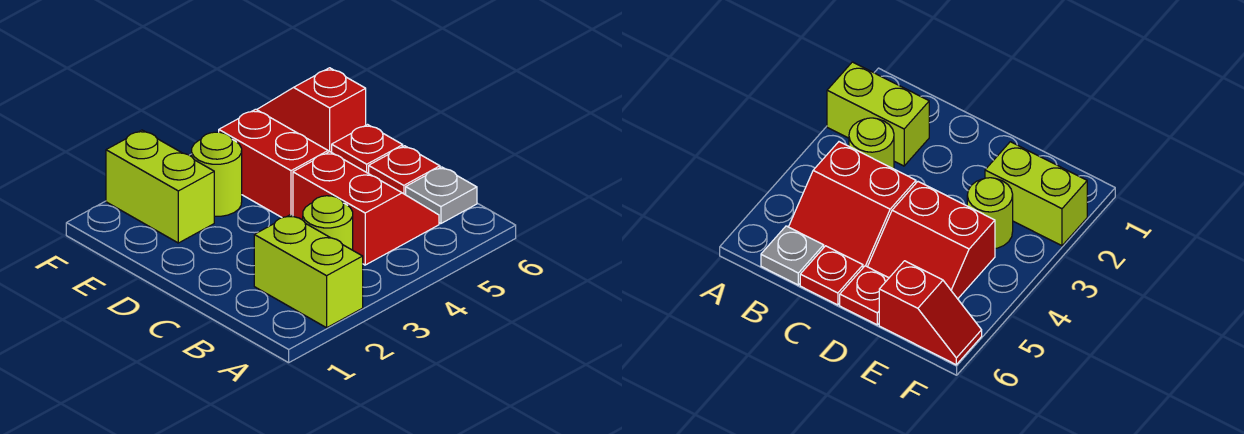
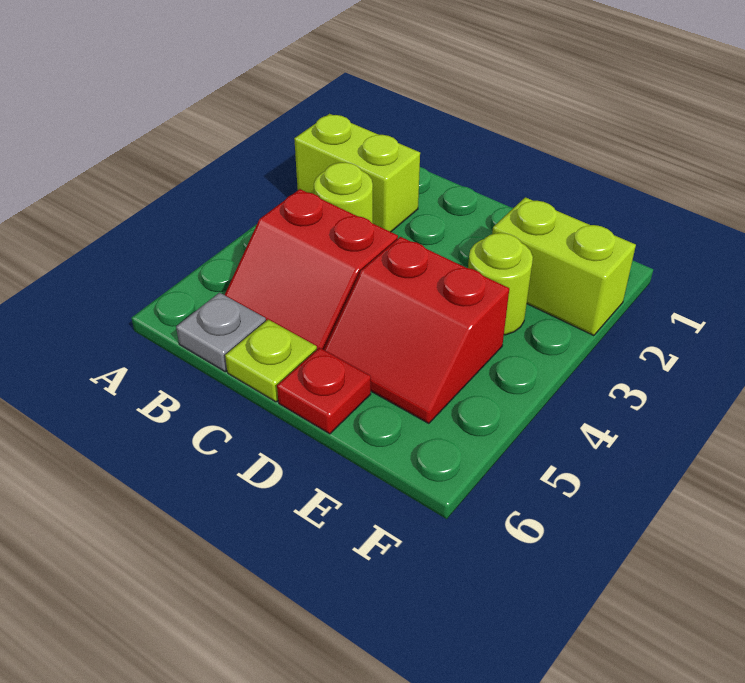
red plate C6 level 1 -> lime plate C6 level 1
red slope E6:F6 level 1 top E -> none

